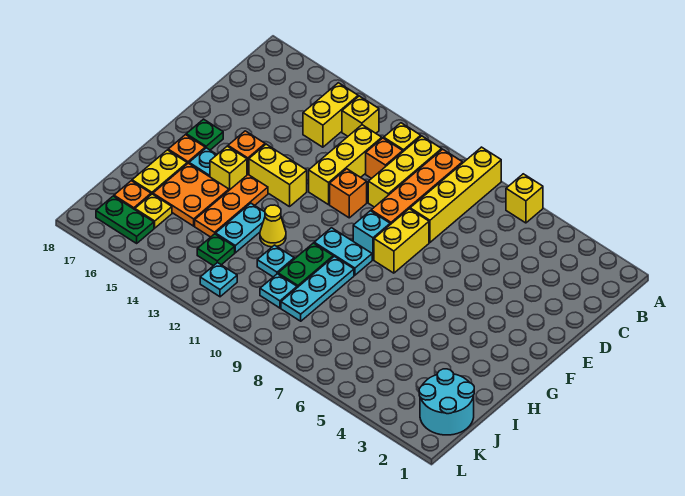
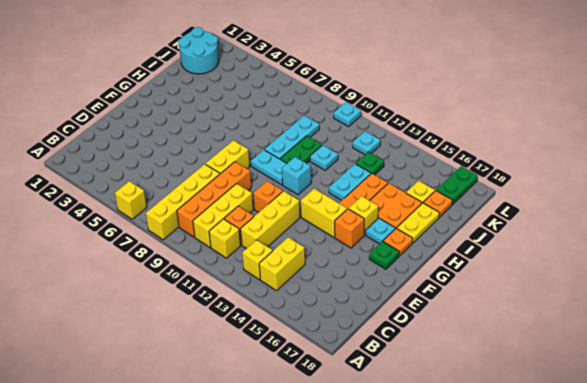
cyan brick F9 level 1 -> cyan brick G11 level 1
yellow cone H12 level 1 -> none
cyan plate J10 level 1 -> cyan plate L10 level 1
green plate K16:K17 level 1 -> green plate K17:L17 level 1

